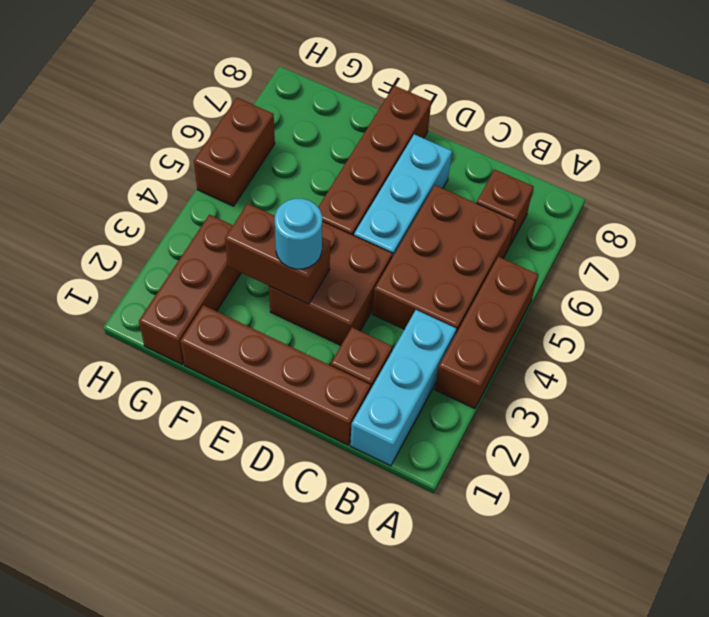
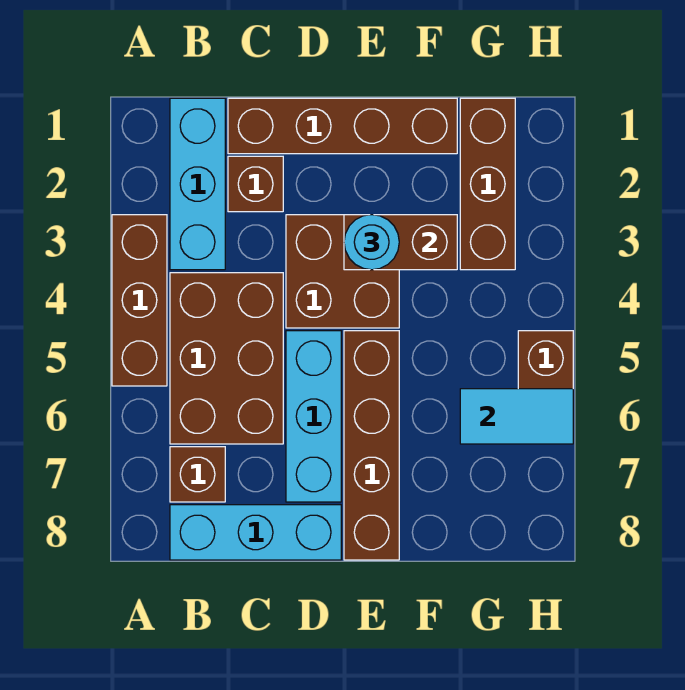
none -> cyan brick B8:D8 level 1
none -> cyan tile G6:H6 level 2

